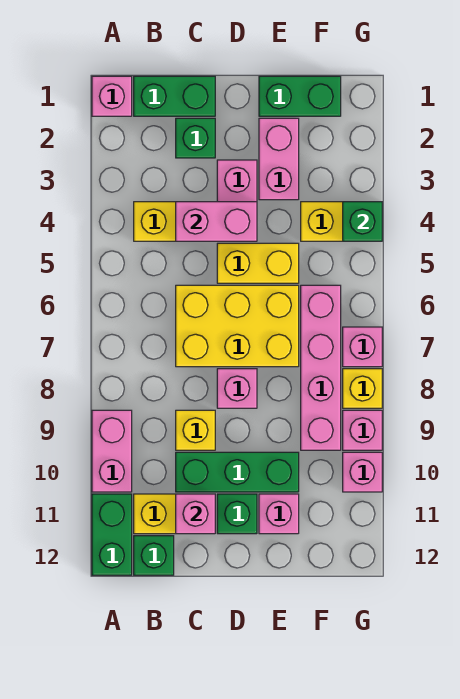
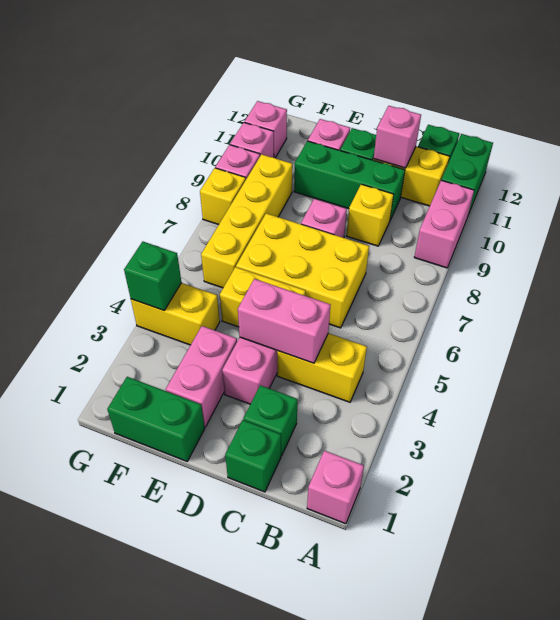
green brick B1:C1 level 1 -> green brick C1 level 1
pink brick F6:F9 level 1 -> yellow brick F6:F9 level 1
pink brick G7 level 1 -> pink brick G11 level 1

